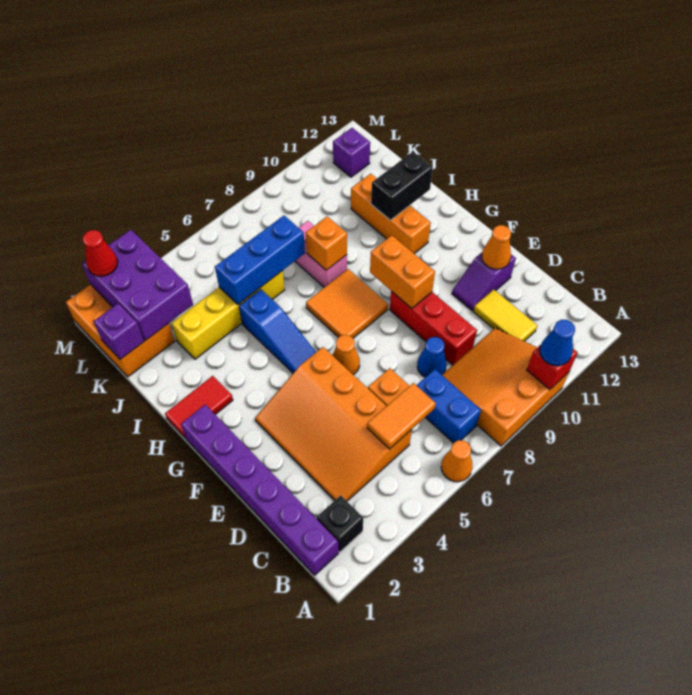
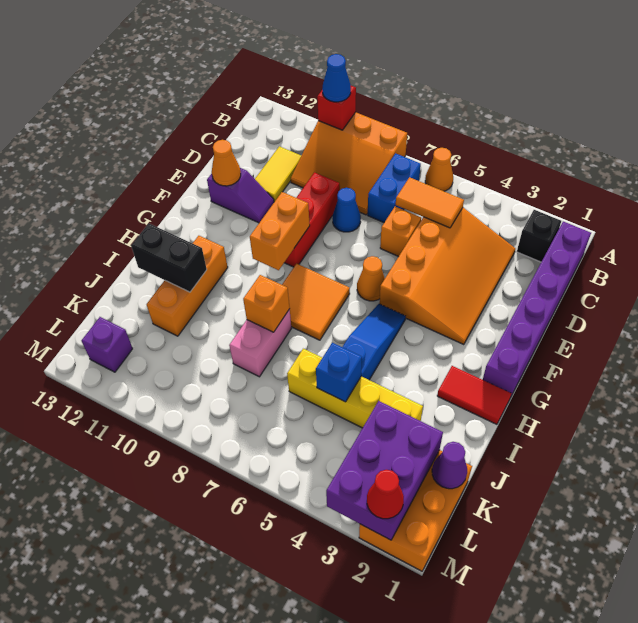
blue brick J5:J7 level 2 -> blue brick J5 level 2
purple brick K1 level 2 -> purple cone K1 level 2

